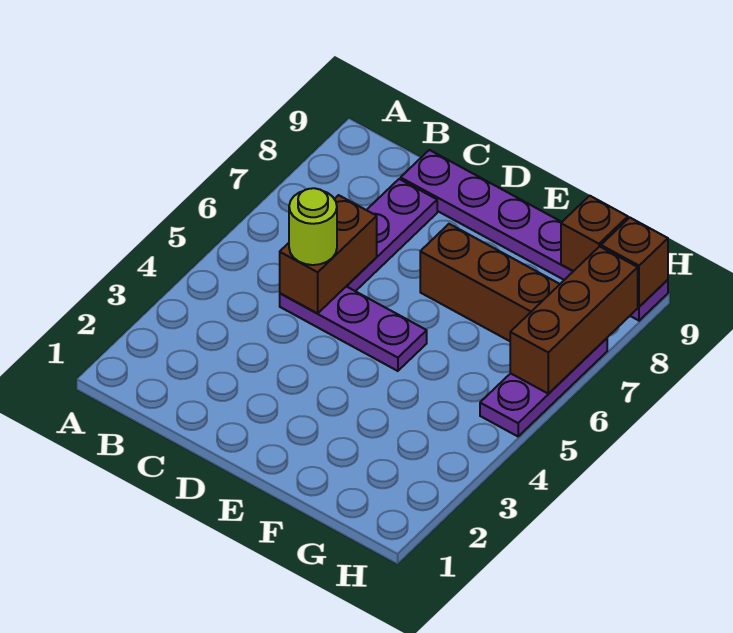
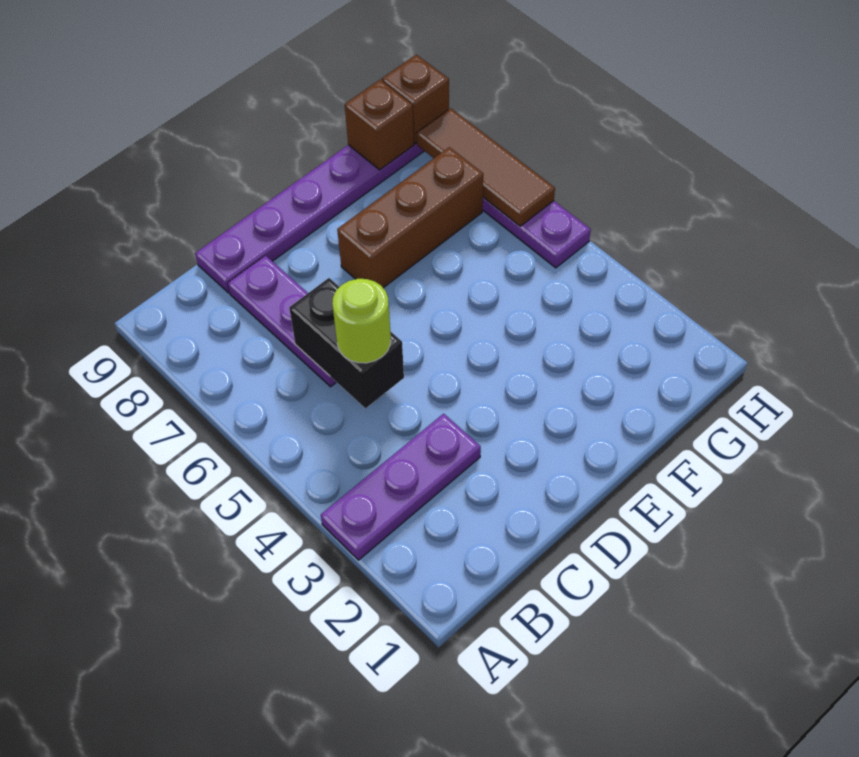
purple plate C5:E5 level 1 -> purple plate A3:C3 level 1
brown brick C5:C6 level 2 -> black brick C5:C6 level 2
brown brick H6:H8 level 2 -> brown tile H6:H8 level 2

